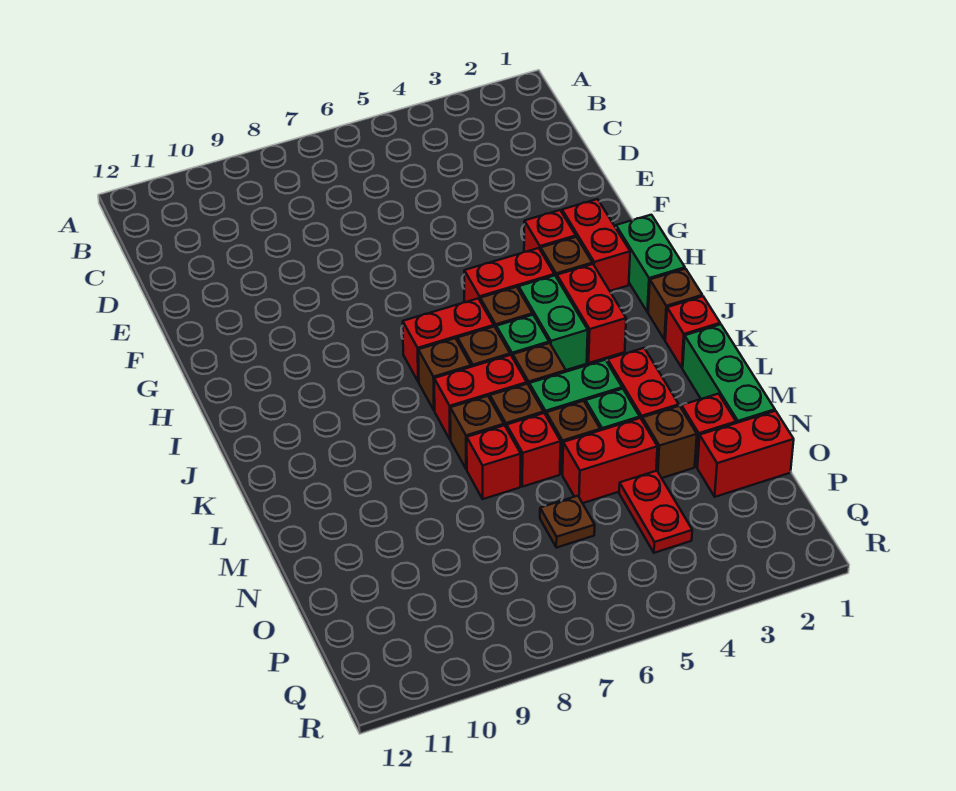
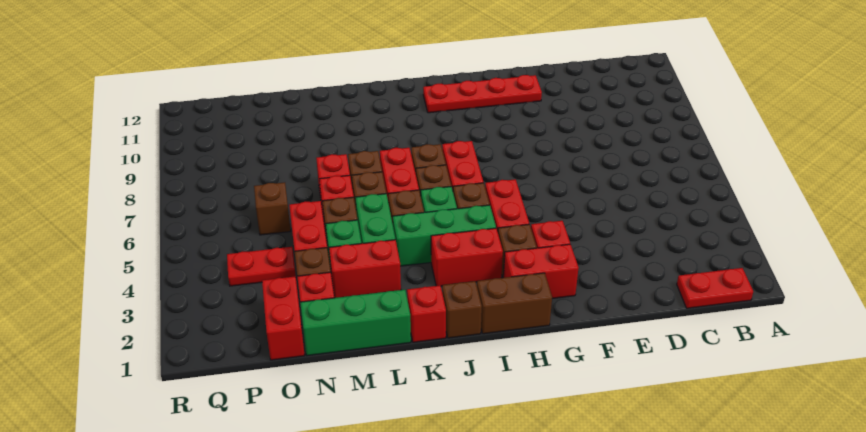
none -> red plate B1:C1 level 1
none -> red plate F11:I11 level 1
green brick H1:I1 level 1 -> brown brick H1:I1 level 1
green brick I4:J4 level 1 -> green brick I4:K4 level 1
brown plate O6 level 1 -> brown brick O6 level 1

